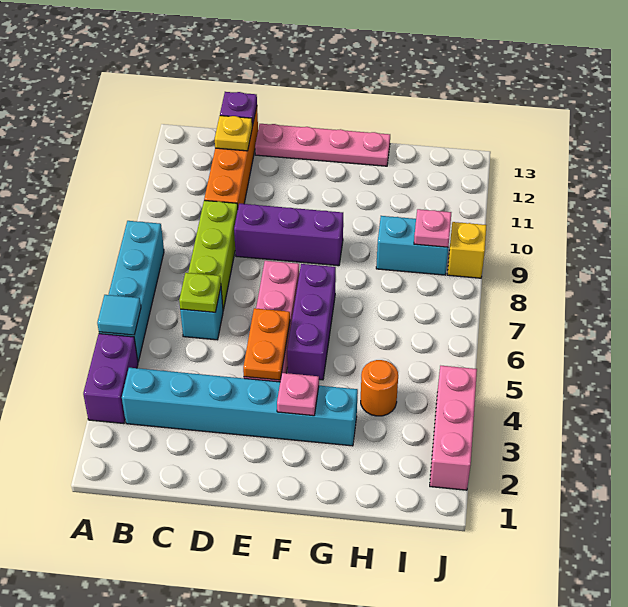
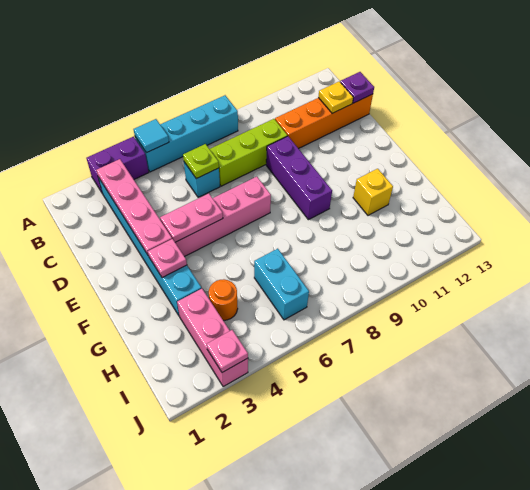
pink plate D13:G13 level 1 -> pink plate B3:E3 level 2
orange plate E4:E5 level 2 -> pink plate E4:E5 level 2
purple brick F5:F7 level 1 -> none
cyan brick H9:I9 level 1 -> cyan brick H6:I6 level 1
pink plate I9 level 2 -> pink plate J3 level 2
pink brick J2:J4 level 1 -> pink brick H3:J3 level 1
yellow brick J9 level 1 -> yellow brick G11 level 1

